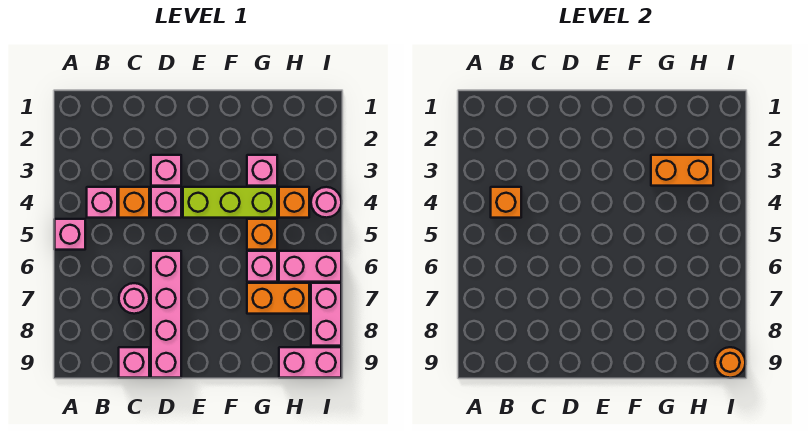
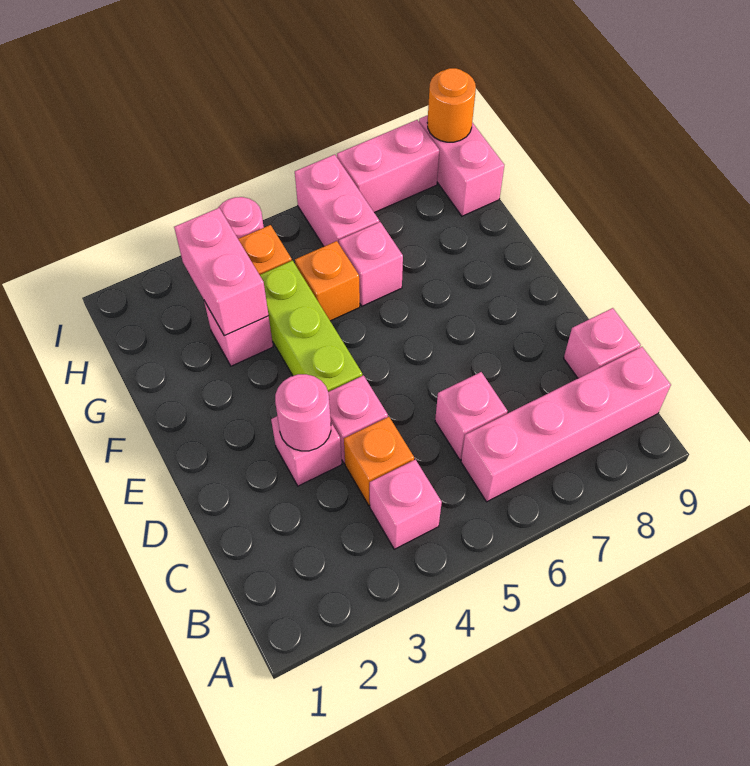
pink brick A5 level 1 -> pink brick C6 level 1
orange brick B4 level 2 -> none
pink round brick C7 level 1 -> pink round brick D3 level 2
pink brick D6:D9 level 1 -> pink brick B6:B9 level 1
orange brick G3:H3 level 2 -> pink brick G3:H3 level 2
orange brick G7:H7 level 1 -> none

